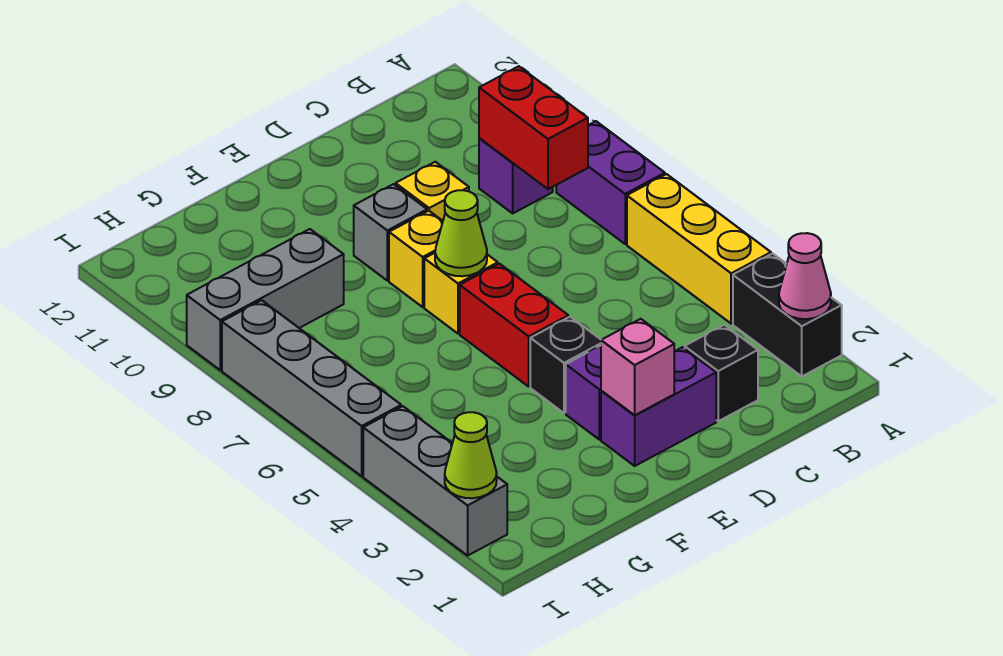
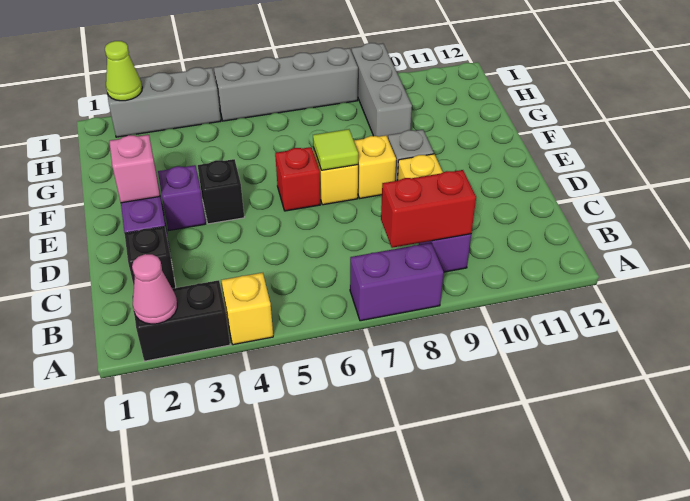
yellow brick A4:A6 level 1 -> yellow brick A4 level 1
red brick E5:E6 level 1 -> red brick E6 level 1
lime cone E7 level 2 -> lime tile E7 level 2

